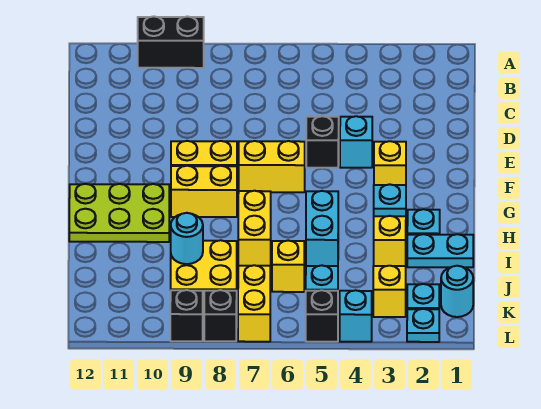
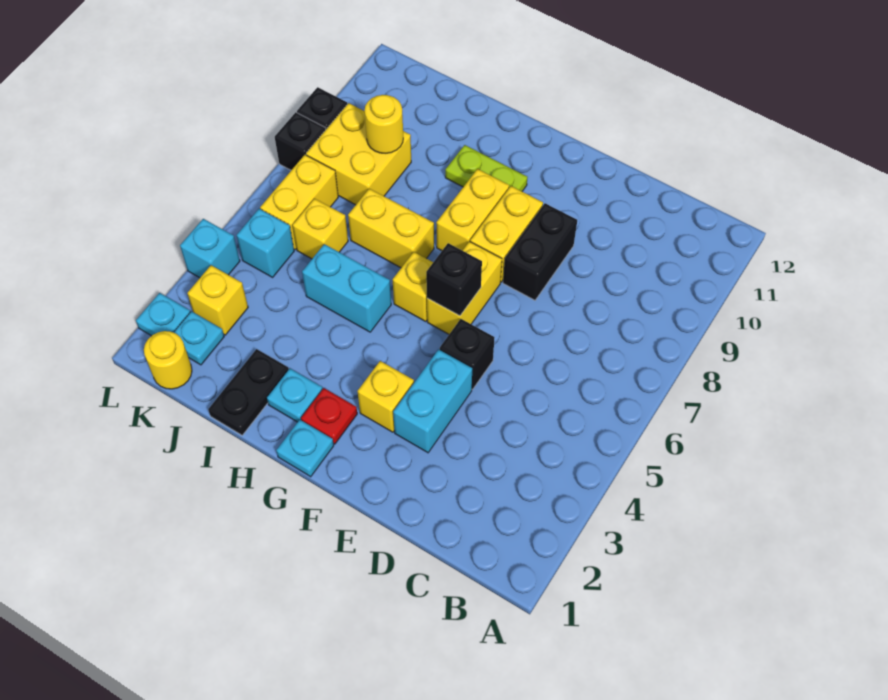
black brick A9:A10 level 1 -> black brick E8:E9 level 1
cyan brick E4 level 1 -> cyan brick E3:E4 level 1
none -> red plate G2 level 1
cyan plate G3 level 1 -> cyan plate G1 level 1
lime plate G10:H12 level 1 -> lime plate G10:H10 level 1
cyan plate I1:I2 level 1 -> black plate I1:I2 level 1
yellow brick I3 level 1 -> yellow brick G6 level 1
cyan round brick J9 level 2 -> yellow round brick J9 level 2
cyan round brick K1 level 1 -> yellow round brick K1 level 1
yellow brick K7:L7 level 1 -> yellow brick K6:K7 level 1
black brick L5 level 1 -> black brick F6 level 2

